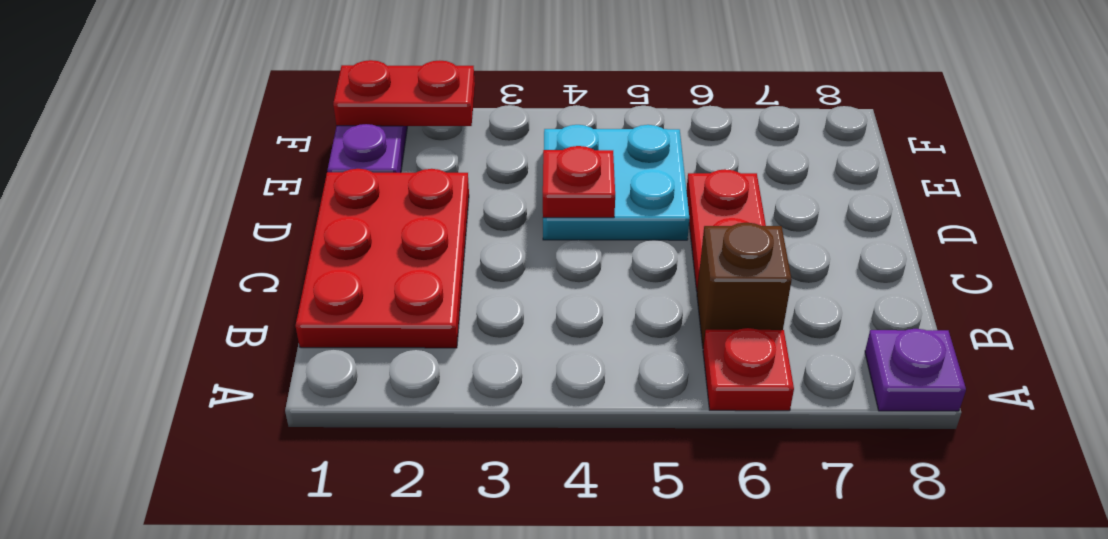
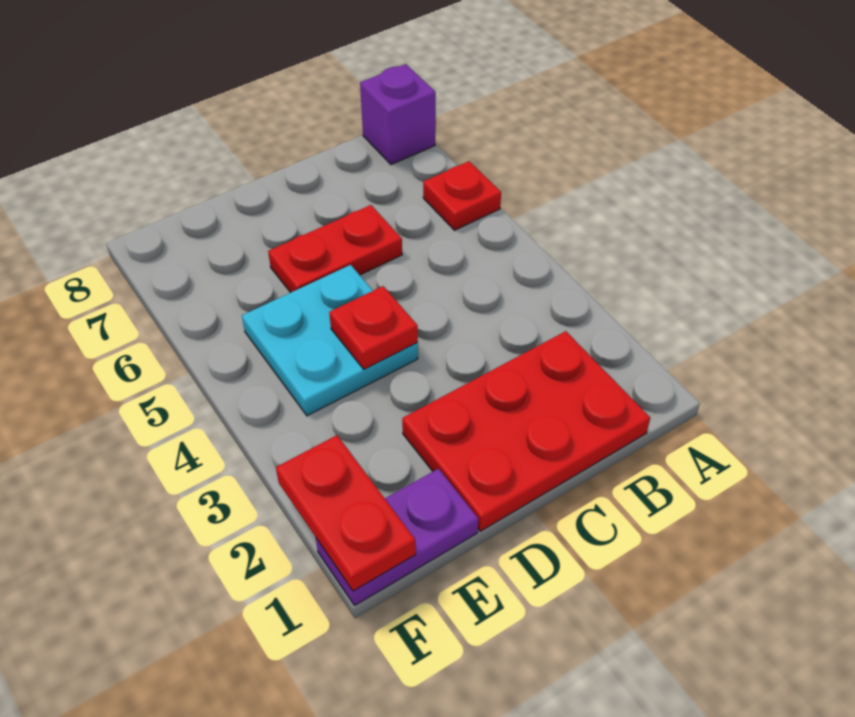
purple plate A8 level 1 -> purple brick A8 level 1
brown brick B6 level 1 -> none

